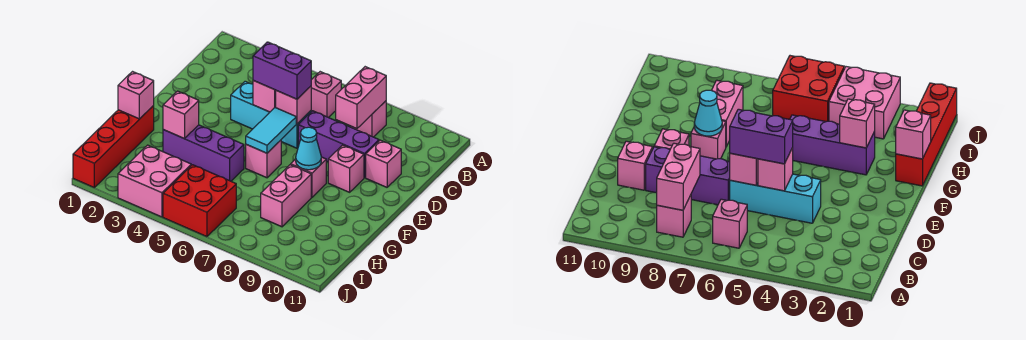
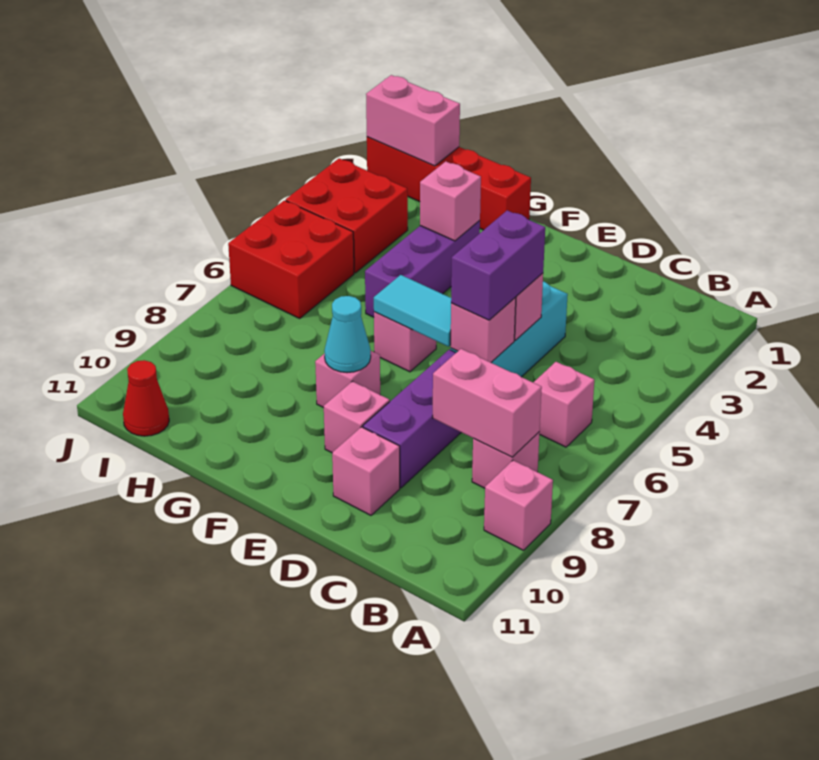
pink brick G1 level 2 -> pink brick A9 level 1
pink brick G8:H8 level 1 -> pink brick I1:J1 level 2
pink brick I3:J4 level 1 -> red brick I3:J4 level 1
none -> red cone I11 level 1

